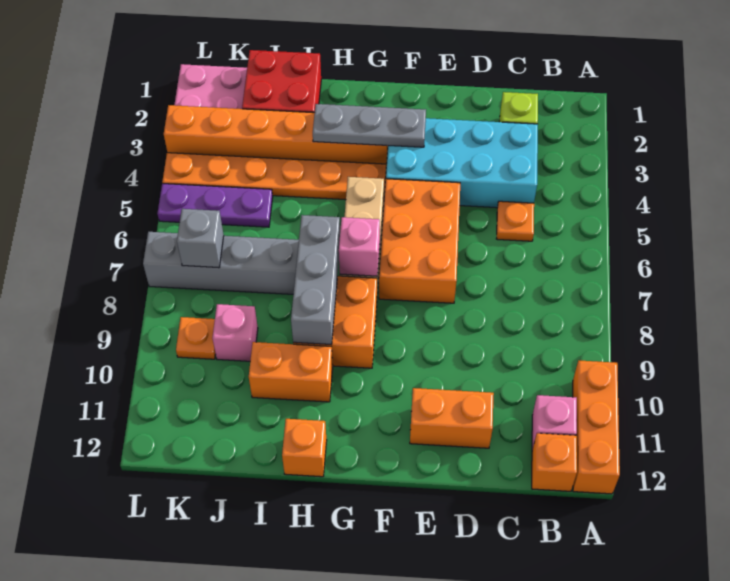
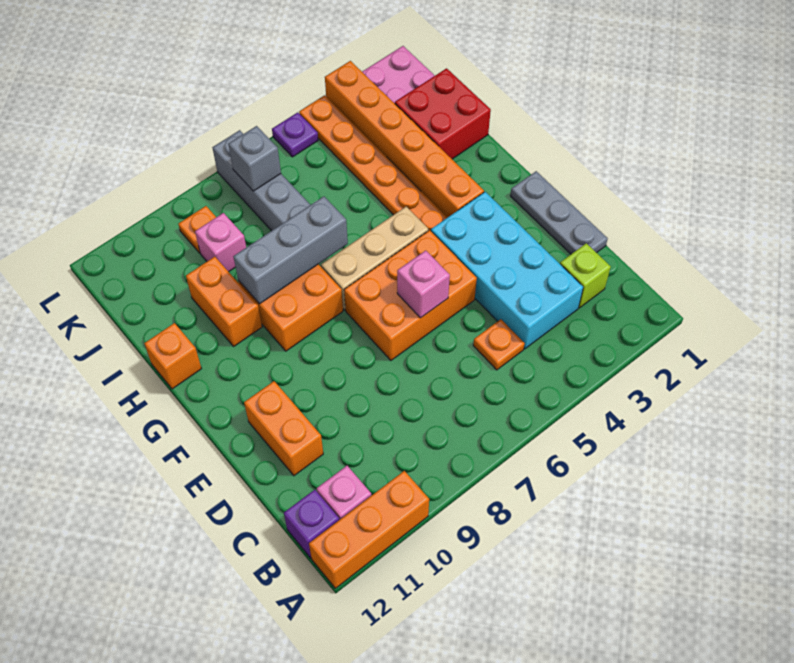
orange brick B12 level 1 -> purple brick B12 level 1
grey plate F3:H3 level 2 -> grey plate D1:F1 level 1
pink brick G7 level 2 -> pink brick E6 level 2
purple plate J5:L5 level 1 -> purple plate L5 level 1

